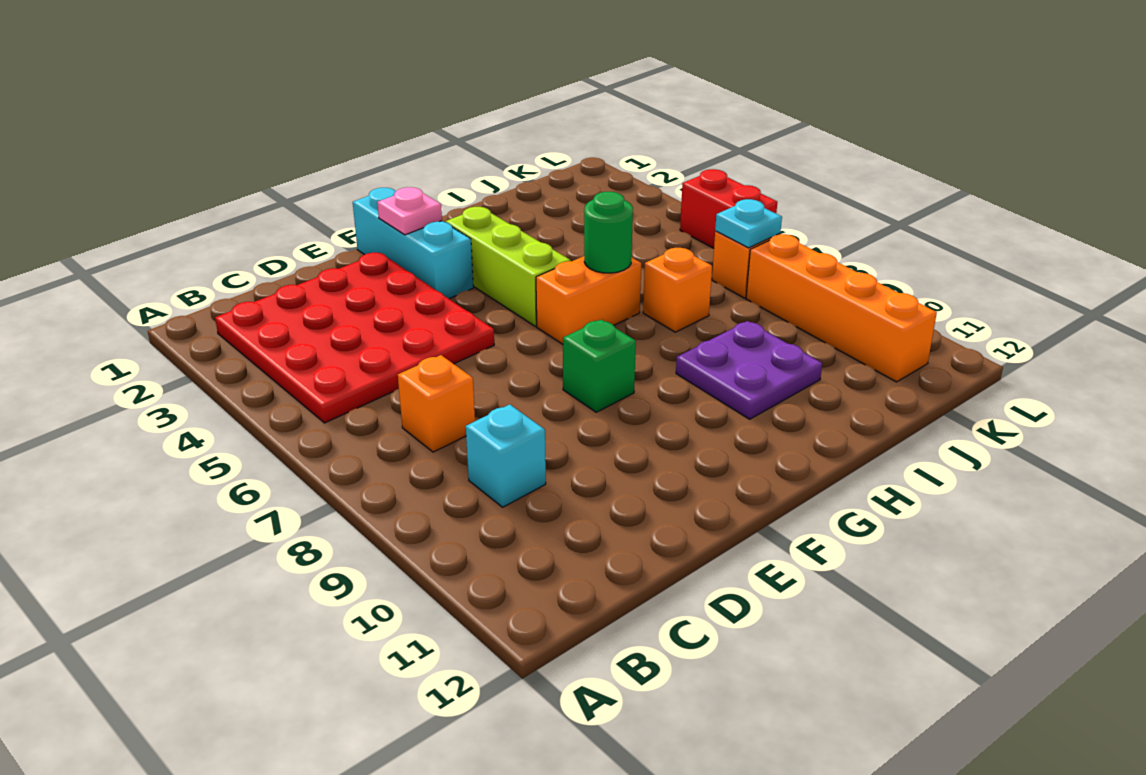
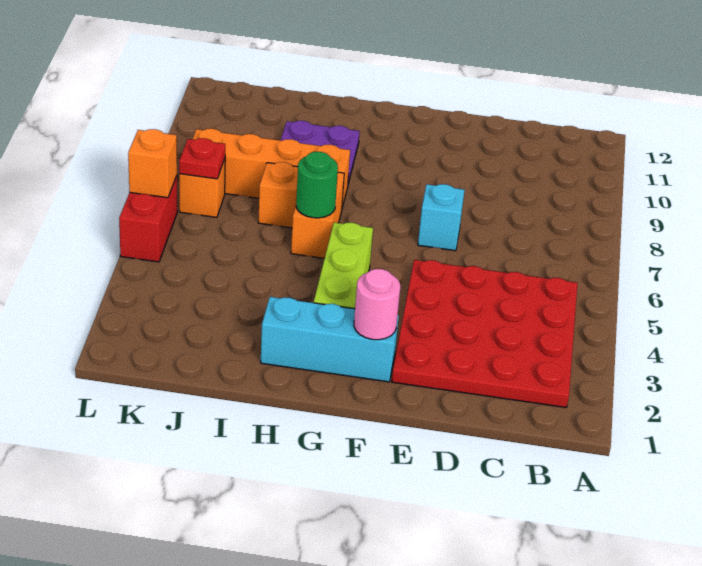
orange brick C7 level 1 -> orange brick L6 level 2
cyan brick C9 level 1 -> cyan brick E7 level 1
cyan brick F1:F3 level 1 -> cyan brick F2:H2 level 1
pink plate F2 level 2 -> pink round brick F2 level 2
green brick F8 level 1 -> none
orange brick G6:H6 level 1 -> orange brick H6:H7 level 1
cyan plate K7 level 2 -> red plate K7 level 2
orange brick K8:K11 level 1 -> orange brick H8:K8 level 1

